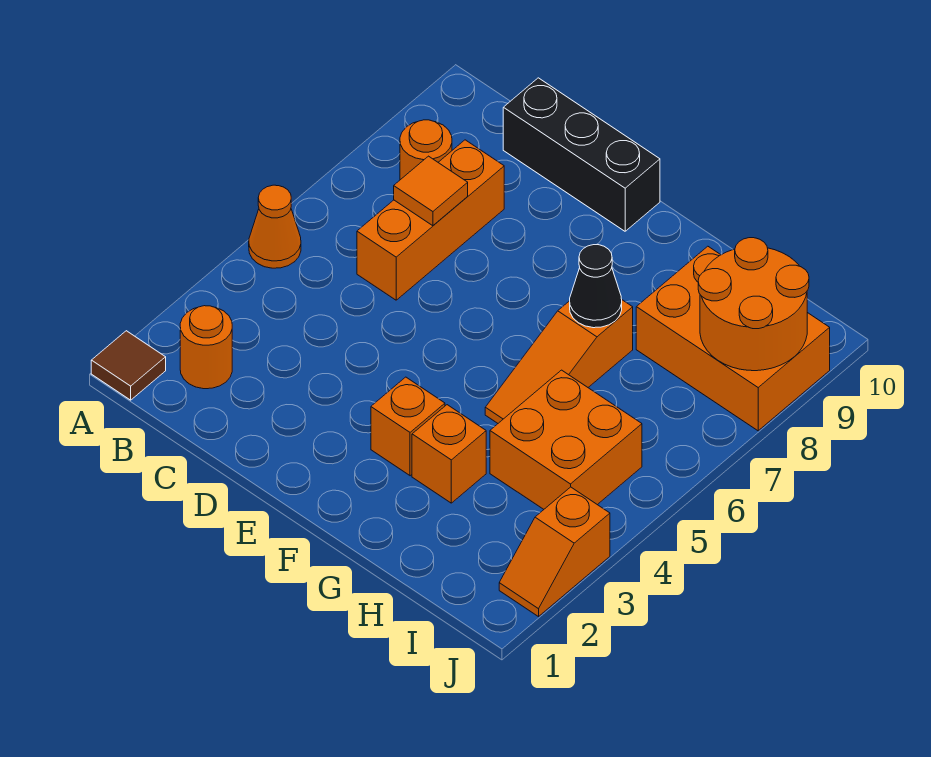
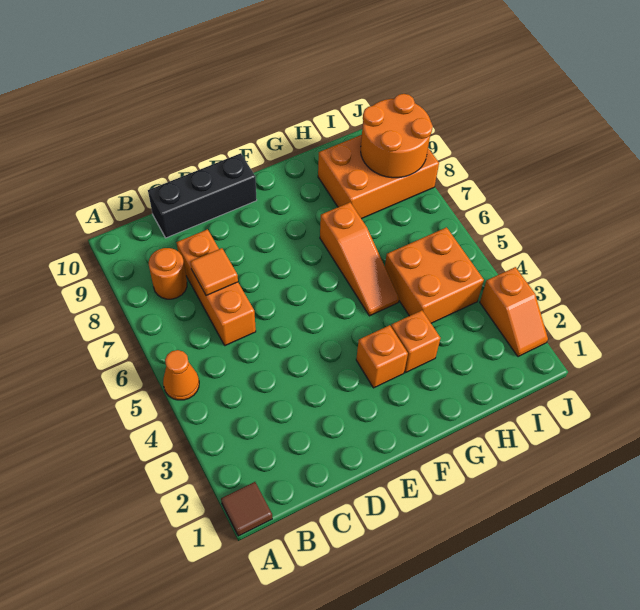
orange round brick B2 level 1 -> none
black cone G7 level 2 -> none

